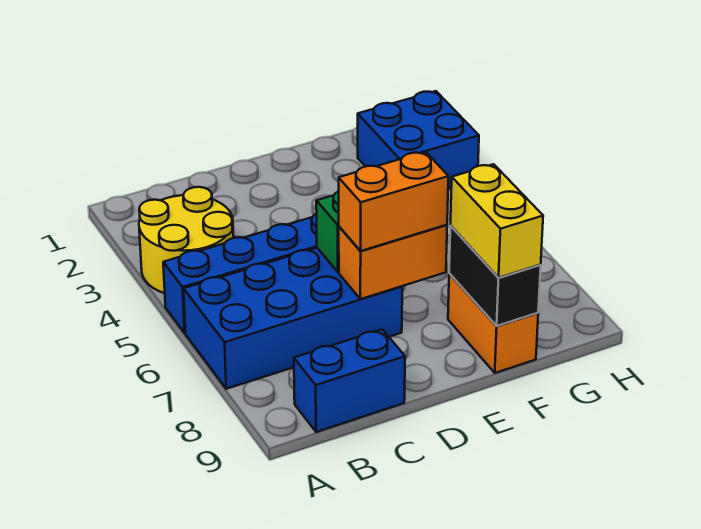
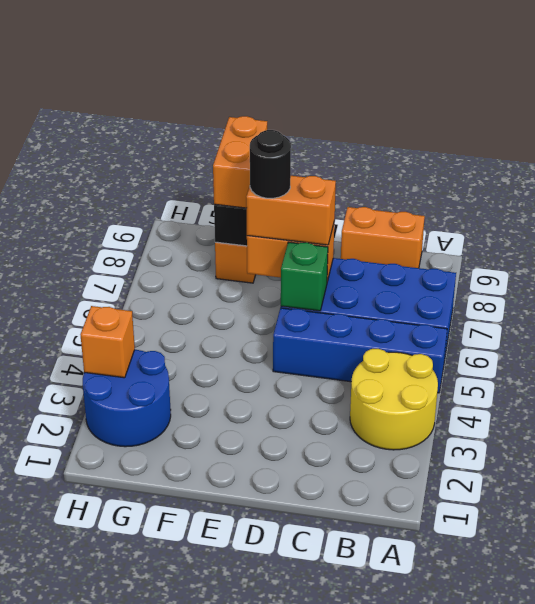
blue brick B9:C9 level 1 -> orange brick B9:C9 level 1
none -> black round brick E7 level 4
yellow brick F8:F9 level 3 -> orange brick F8:F9 level 3
blue brick G2:H3 level 1 -> blue round brick G2:H3 level 1
none -> orange brick H3 level 2

